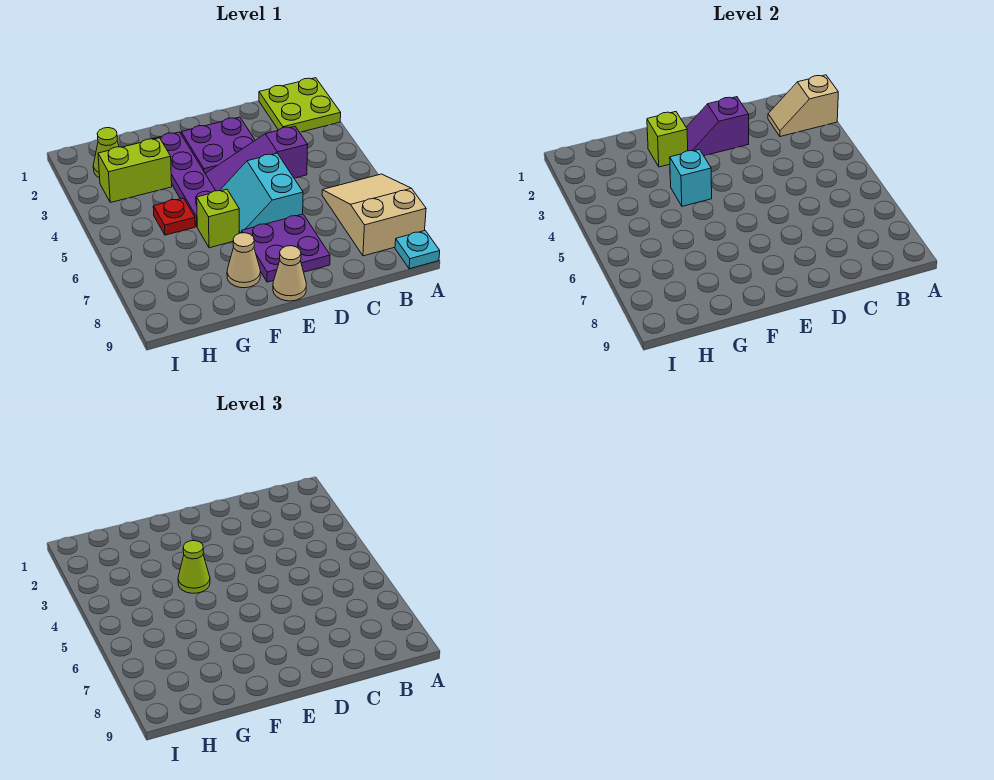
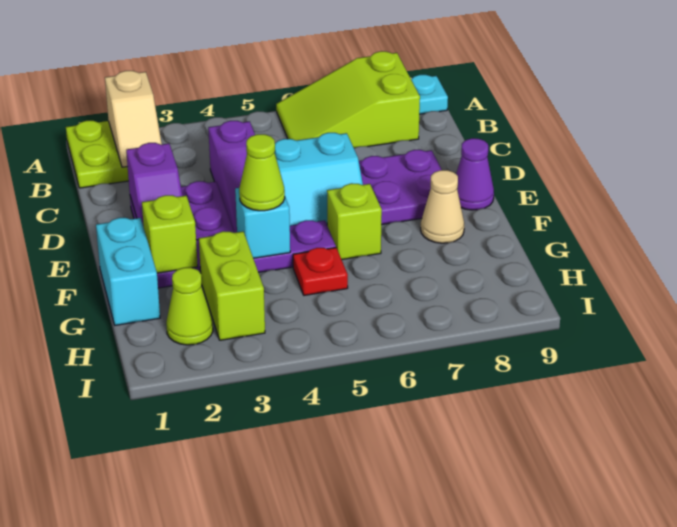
tan slope A6:B8 level 1 top 8 -> lime slope A6:B8 level 1 top 8
tan cone E9 level 1 -> purple cone E9 level 1
none -> cyan brick F1:G1 level 1

